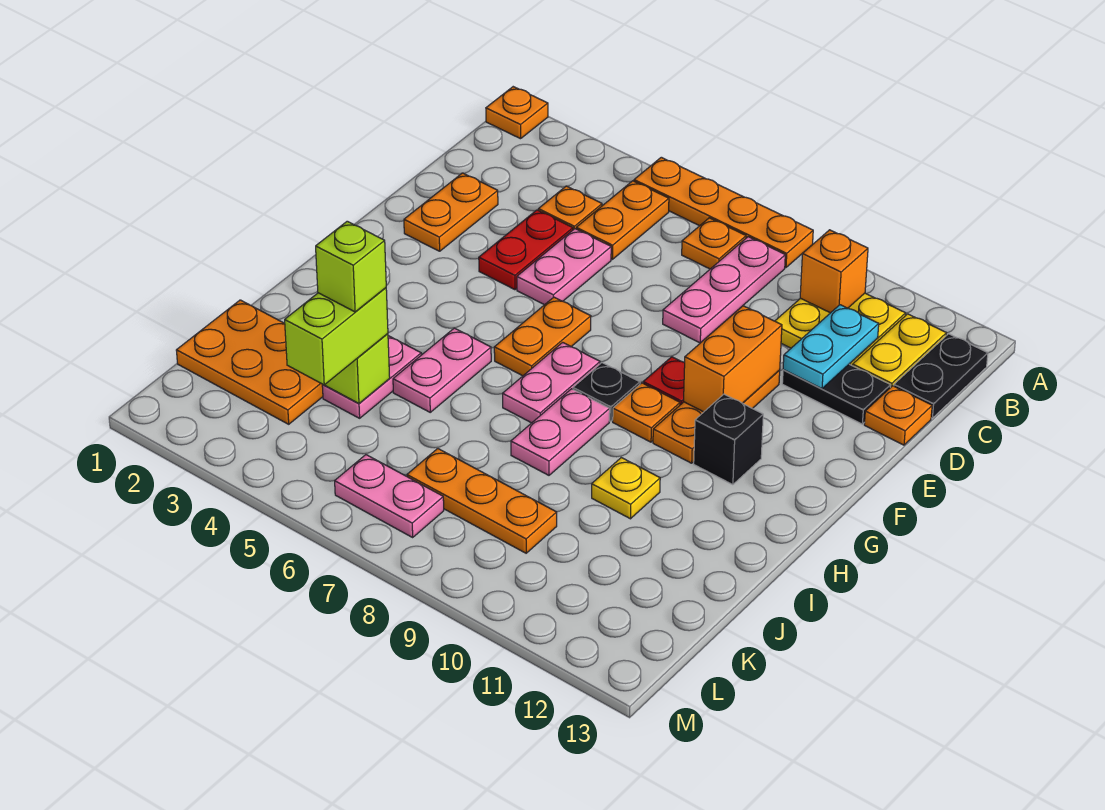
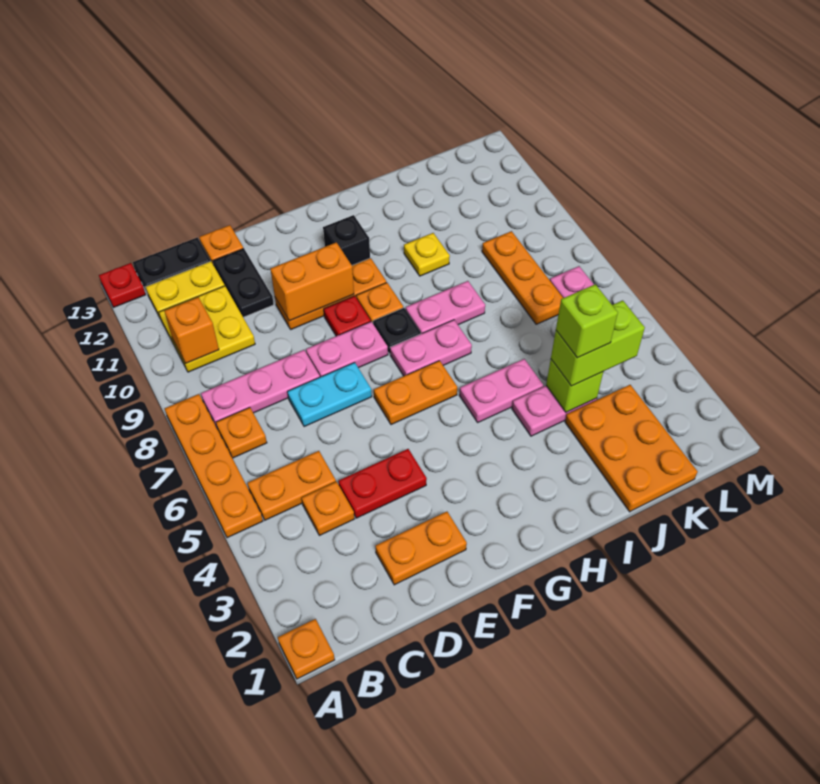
none -> red plate A13 level 1
cyan plate C11:D11 level 2 -> cyan plate D7:E7 level 1
pink plate D5:E5 level 1 -> pink plate E8:F8 level 1

